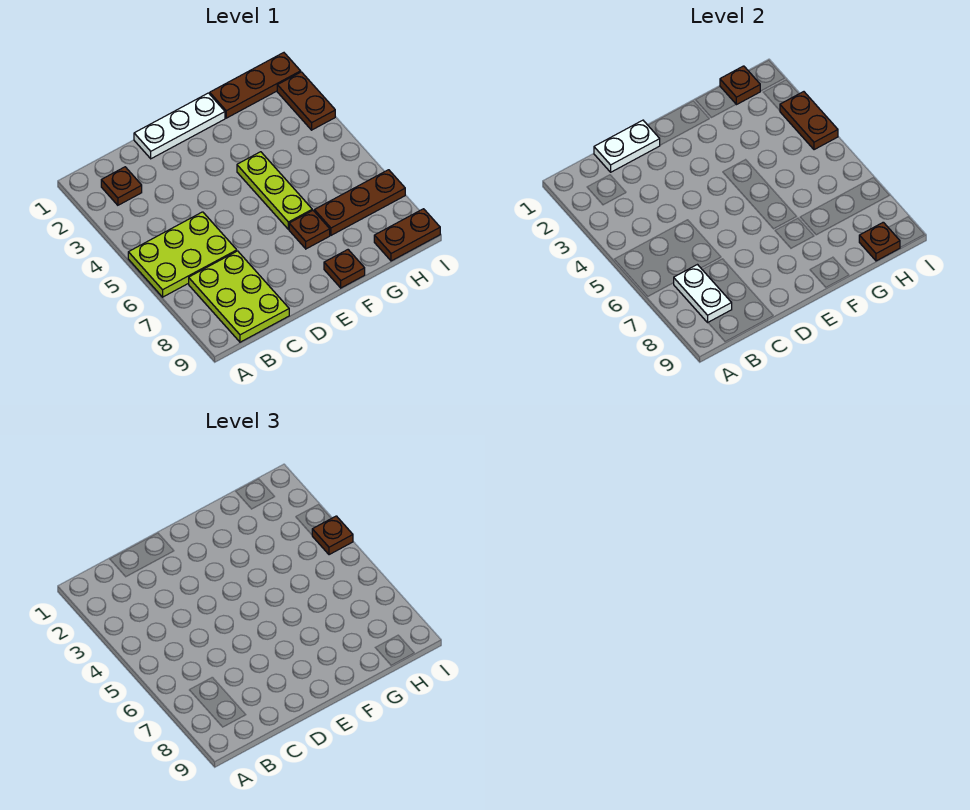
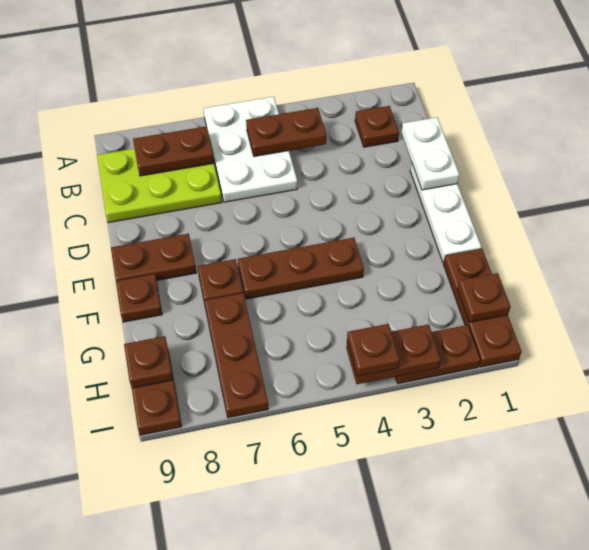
lime plate A5:C6 level 1 -> white plate A5:C6 level 1
none -> brown plate B4:B5 level 2
white plate B7:B8 level 2 -> brown plate B7:B8 level 2
none -> brown plate E8:E9 level 1
lime plate F4:F6 level 1 -> brown plate F4:F6 level 1

